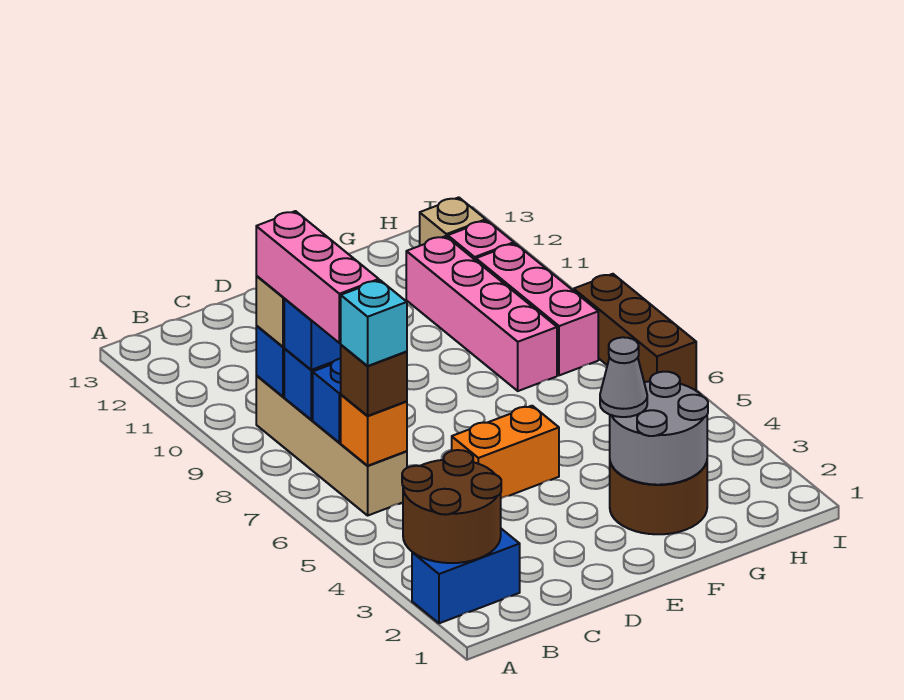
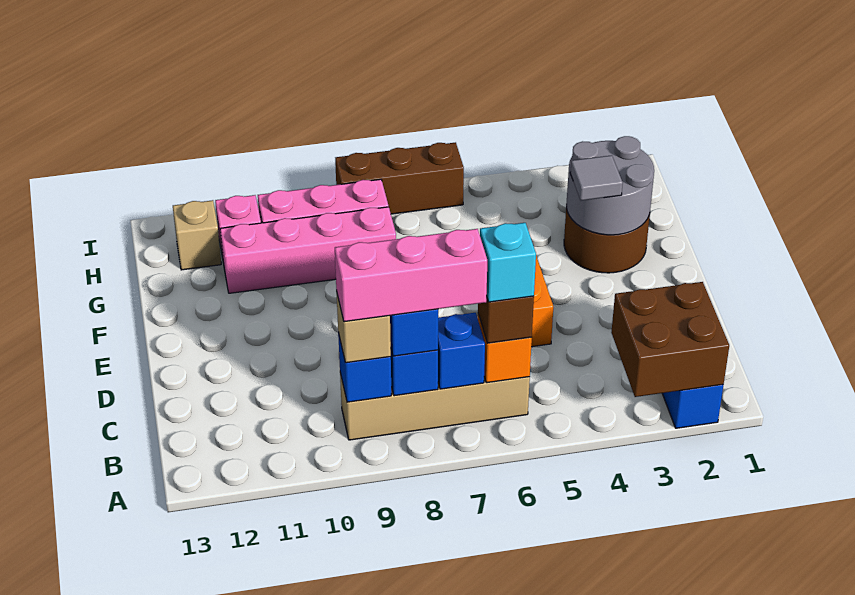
brown round brick A2:B3 level 2 -> brown brick A2:B3 level 2
grey cone F3 level 3 -> grey tile F3 level 3

